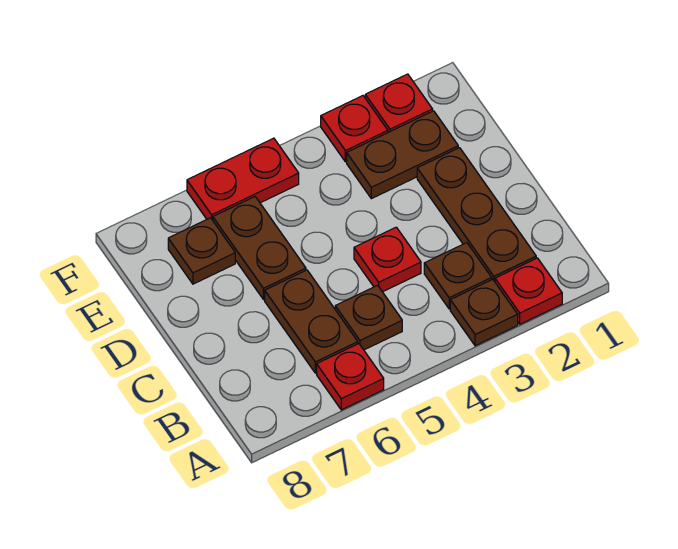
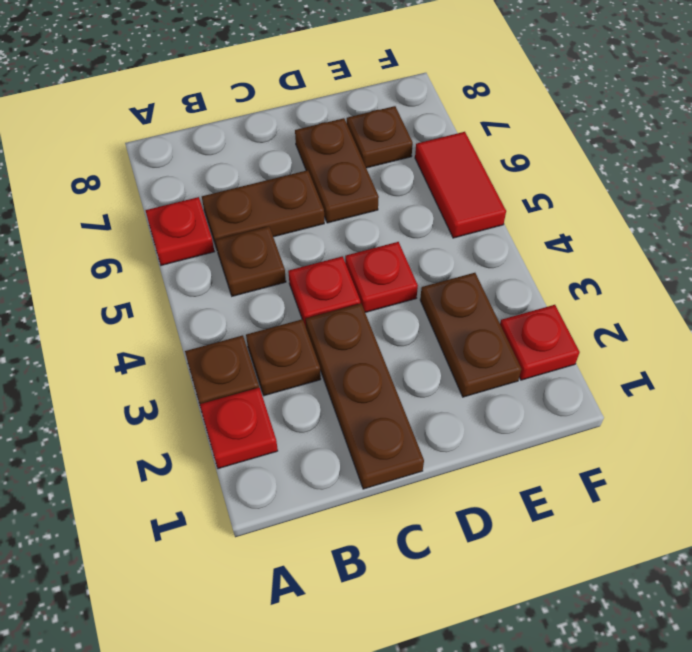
brown plate B2:D2 level 1 -> brown plate C1:C3 level 1
brown plate D6:E6 level 1 -> brown plate D6:D7 level 1
red plate F3 level 1 -> red plate D4 level 1
red plate F5:F6 level 1 -> red tile F5:F6 level 1

